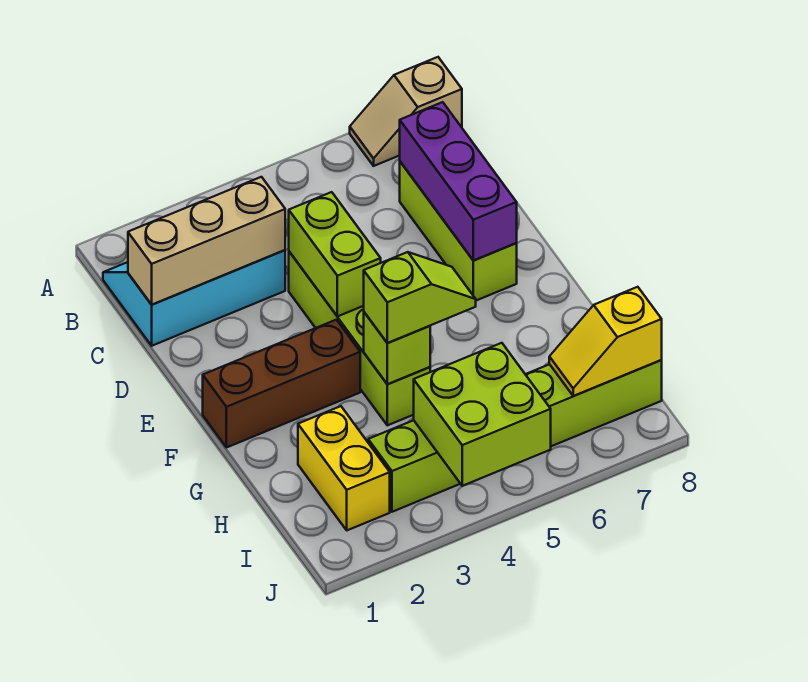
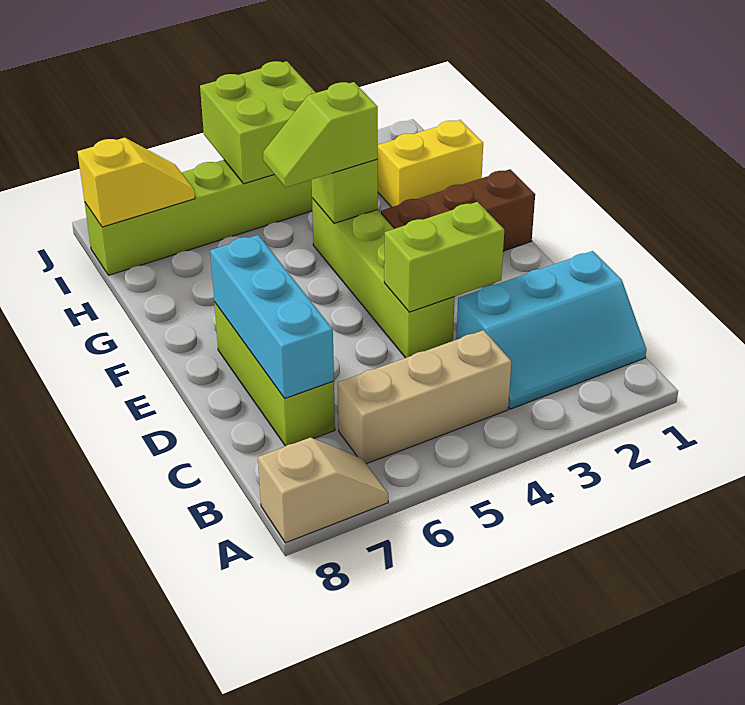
tan brick C1:C3 level 2 -> tan brick B4:B6 level 1
purple brick C7:E7 level 2 -> cyan brick C7:E7 level 2
lime brick D4:E4 level 2 -> lime brick D3:D4 level 2
yellow brick H2:I2 level 1 -> yellow brick H1:H2 level 1

